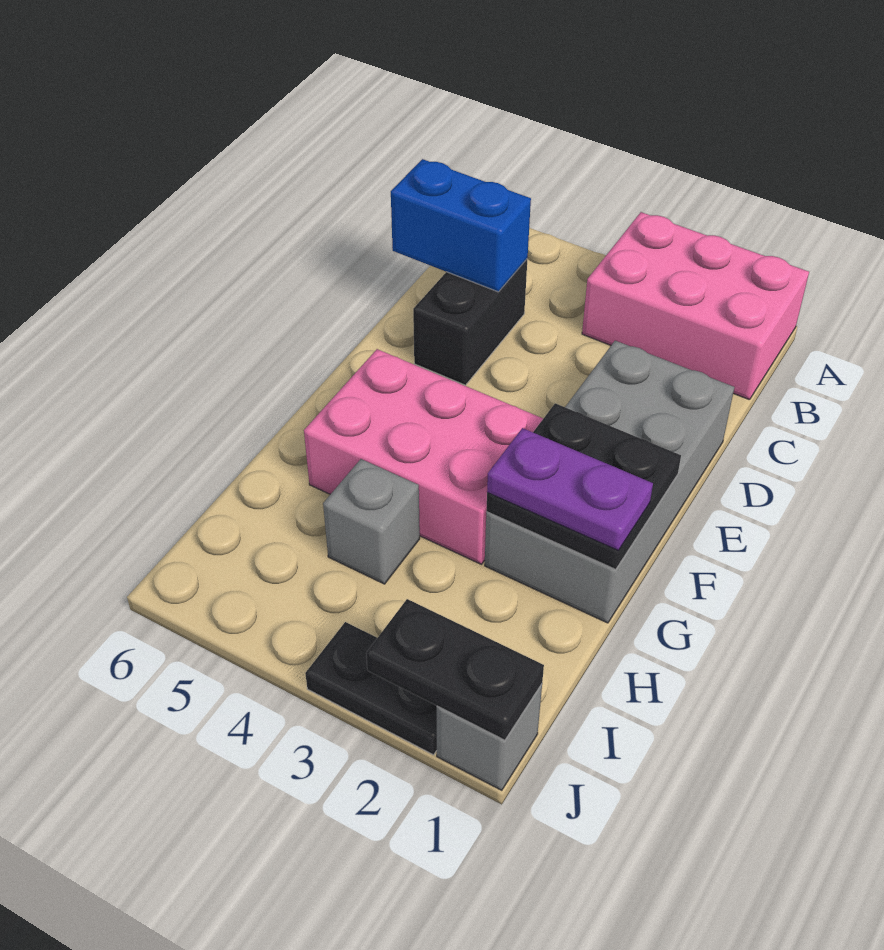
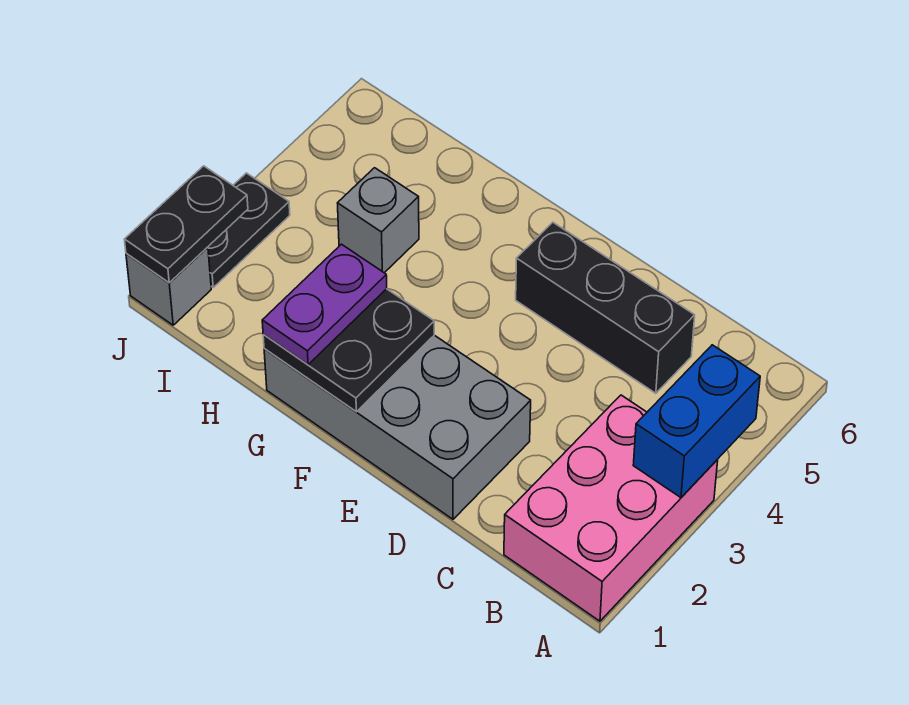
black brick C5:D5 level 1 -> black brick C5:E5 level 1
blue brick C5:C6 level 2 -> blue brick A3:A4 level 2
pink brick F3:G5 level 1 -> none

